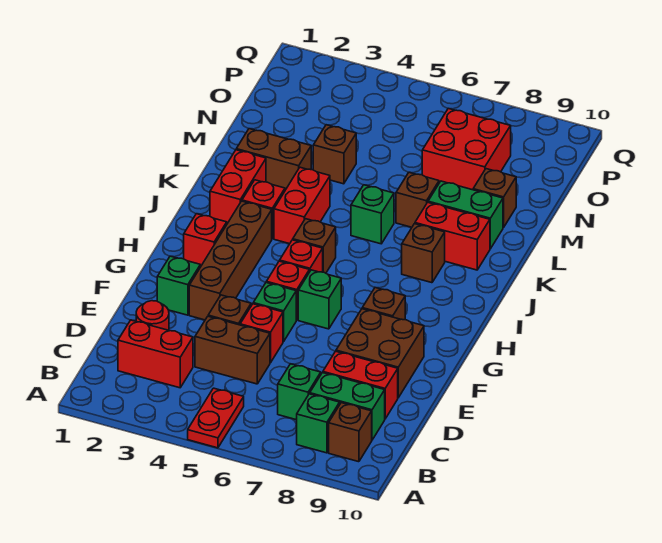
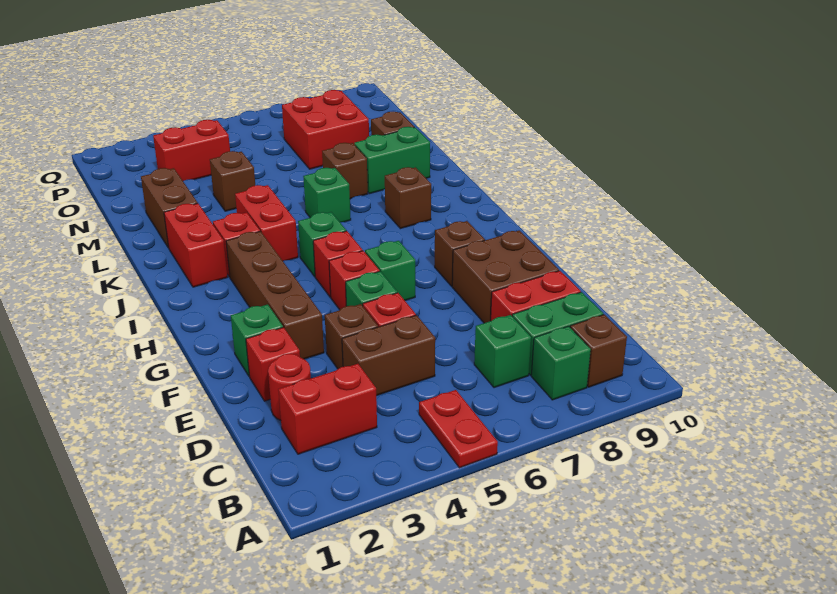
red brick H2 level 1 -> red brick E2 level 1
brown brick I5 level 1 -> green brick I5 level 1
red brick K8:K9 level 1 -> red brick O3:O4 level 1
brown brick L2:L3 level 1 -> brown brick L2:M2 level 1

